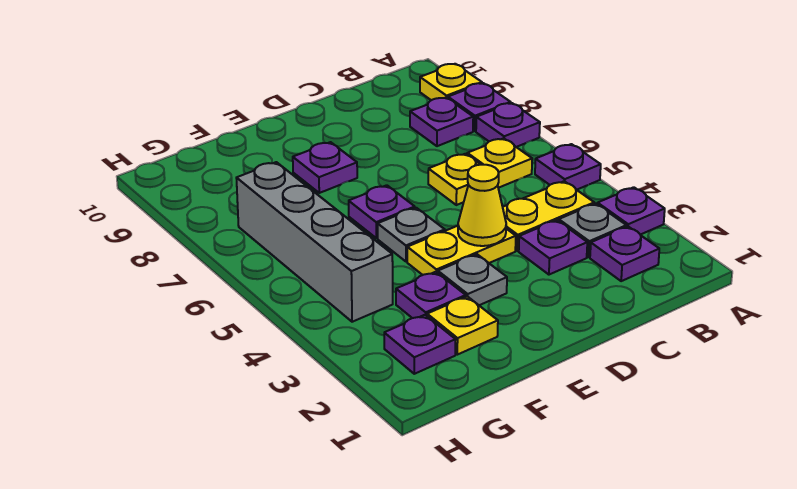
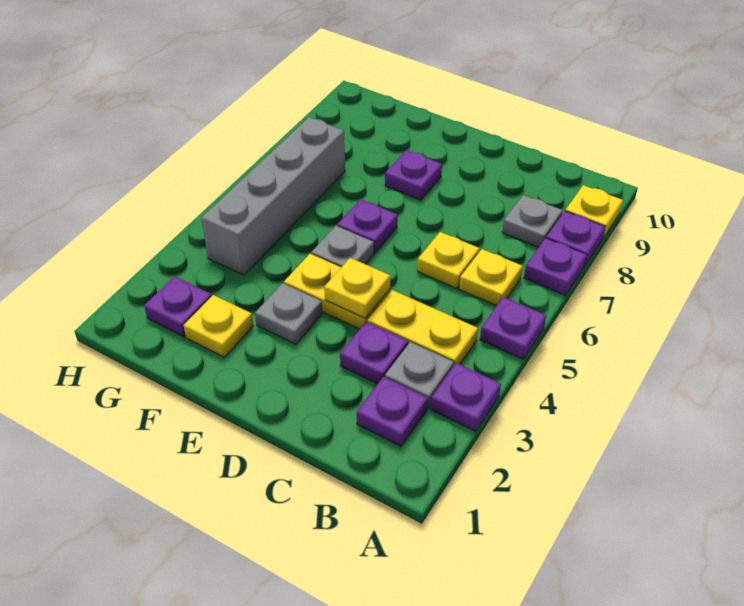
purple plate B8 level 1 -> grey plate B8 level 1
yellow cone D4 level 2 -> yellow plate D4 level 2
purple plate F3 level 1 -> none

